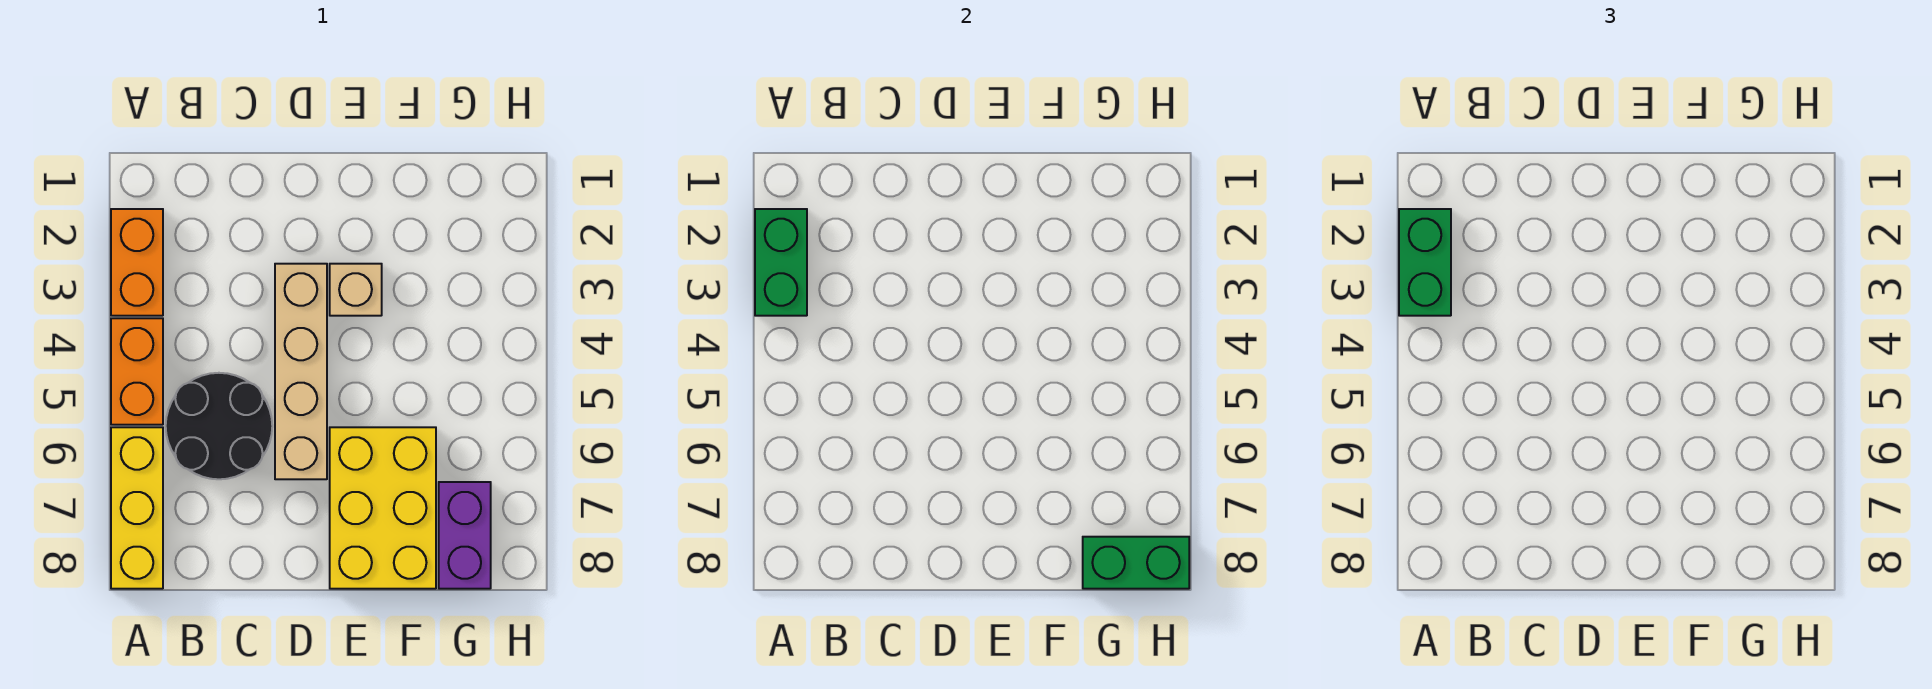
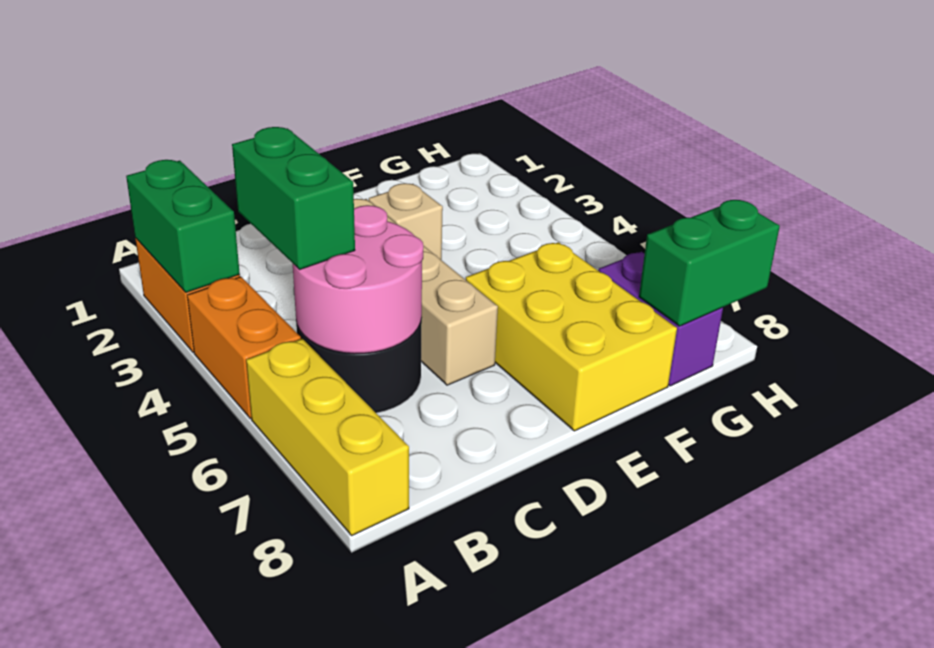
green brick A2:A3 level 3 -> green brick B4:B5 level 3
none -> pink round brick B5:C6 level 2

